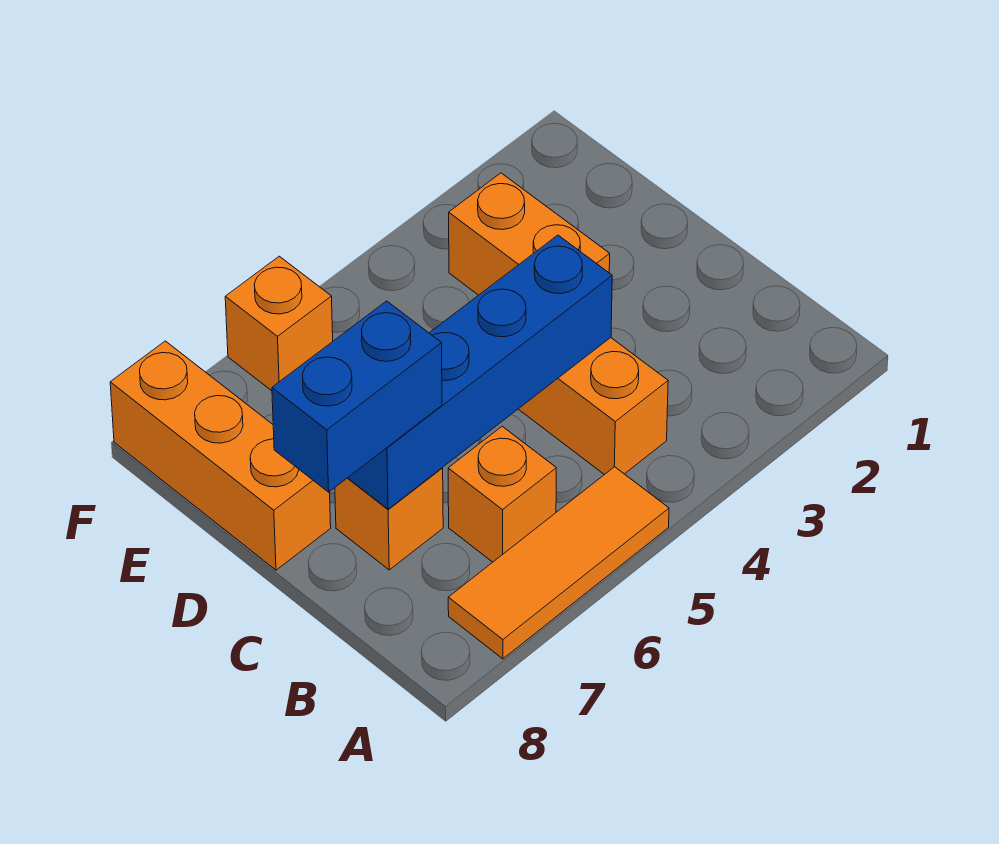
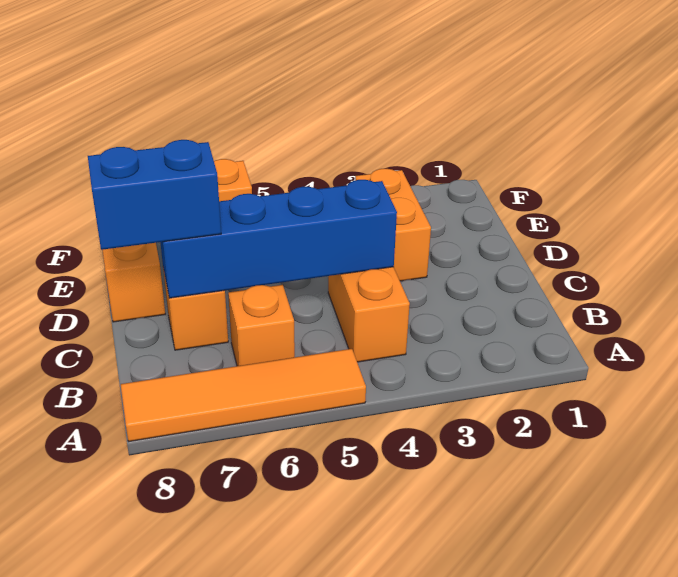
orange tile A5:A7 level 1 -> orange tile A5:A8 level 1

